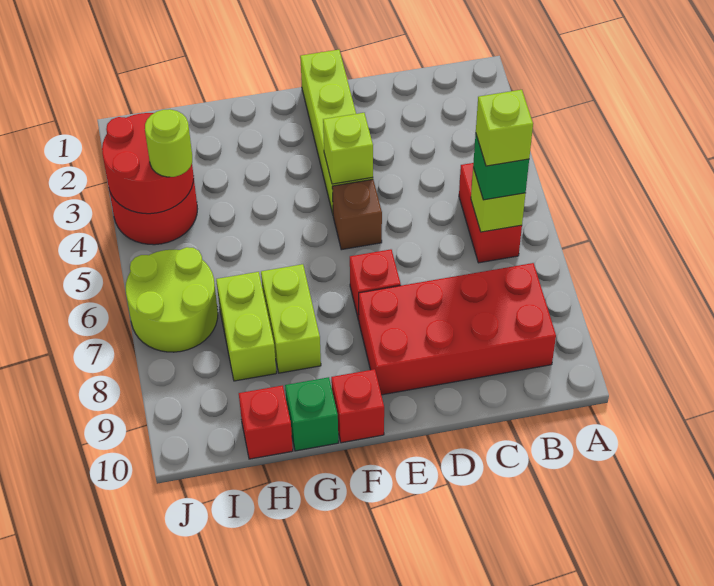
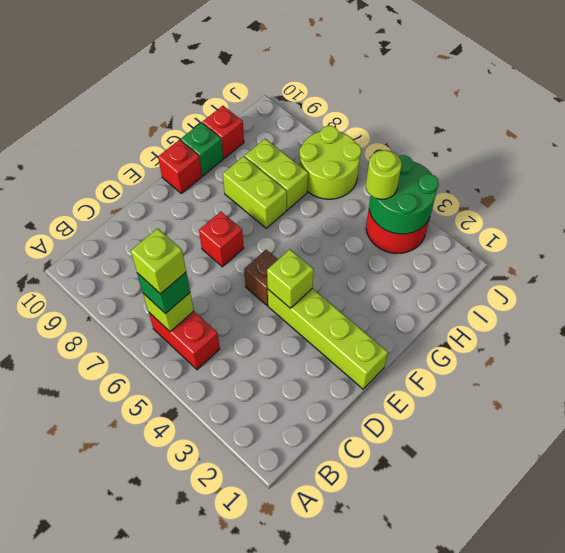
red brick B8:E9 level 1 -> none
red round brick I3:J4 level 2 -> green round brick I3:J4 level 2

